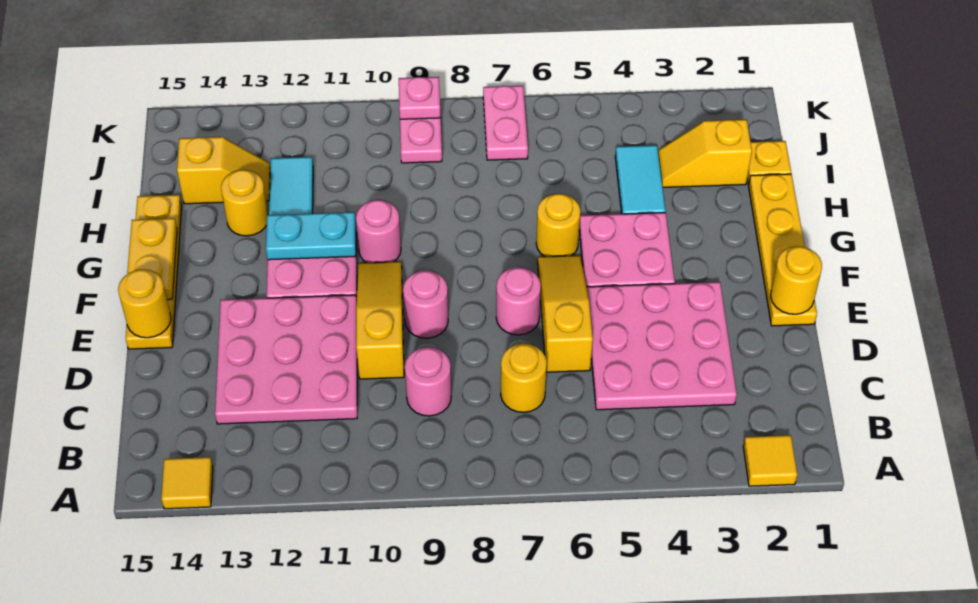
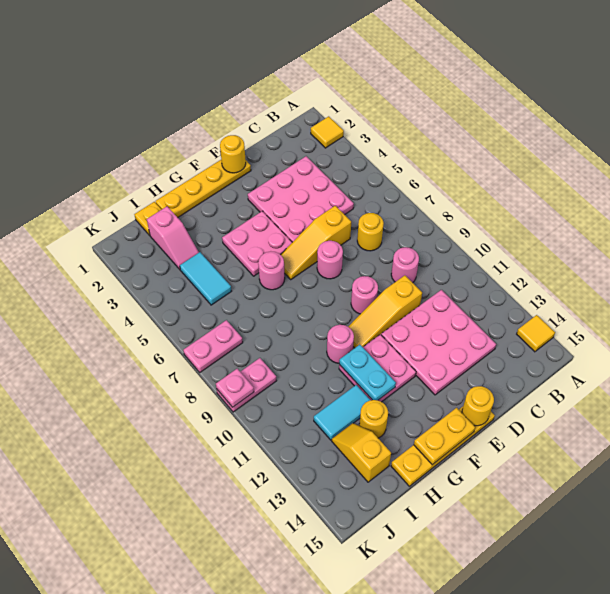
yellow round brick G6 level 1 -> pink round brick G6 level 1
cyan tile H4:I4 level 1 -> cyan tile I4:I5 level 1
yellow slope I2:I3 level 1 top 2 -> pink slope I2:I3 level 1 top 2

